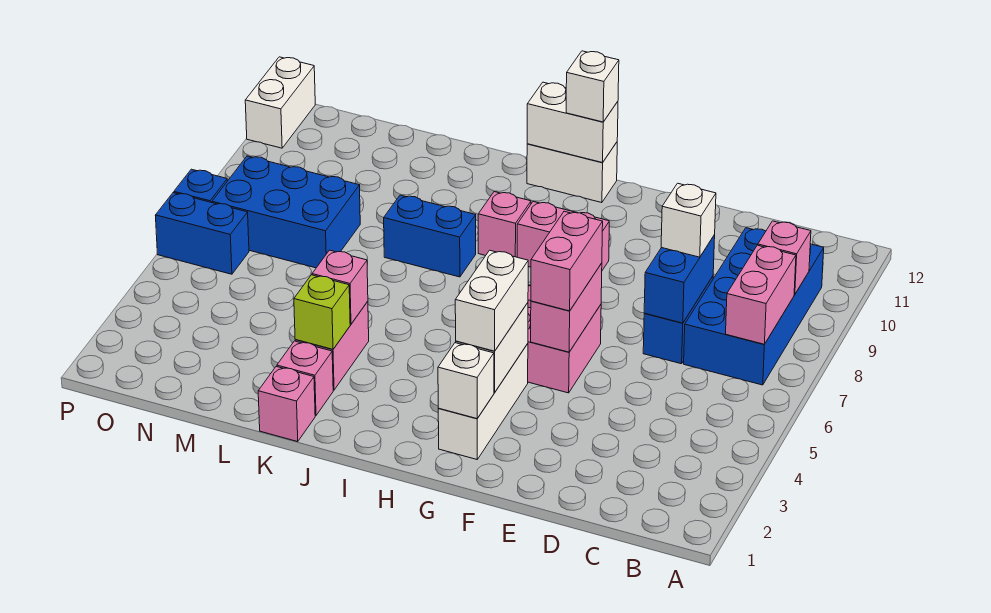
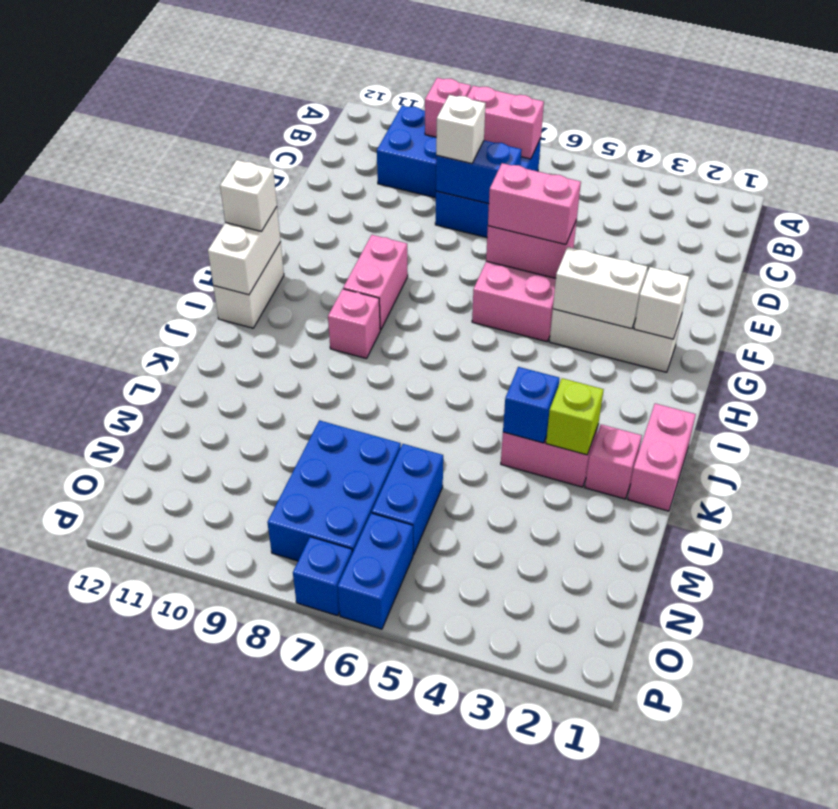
white brick G3:G4 level 3 -> none
blue brick J8:K8 level 1 -> blue brick M6:N6 level 1
pink brick K1 level 1 -> pink brick J1:K1 level 1
pink brick K4 level 2 -> blue brick K4 level 2
white brick P11:P12 level 1 -> none

